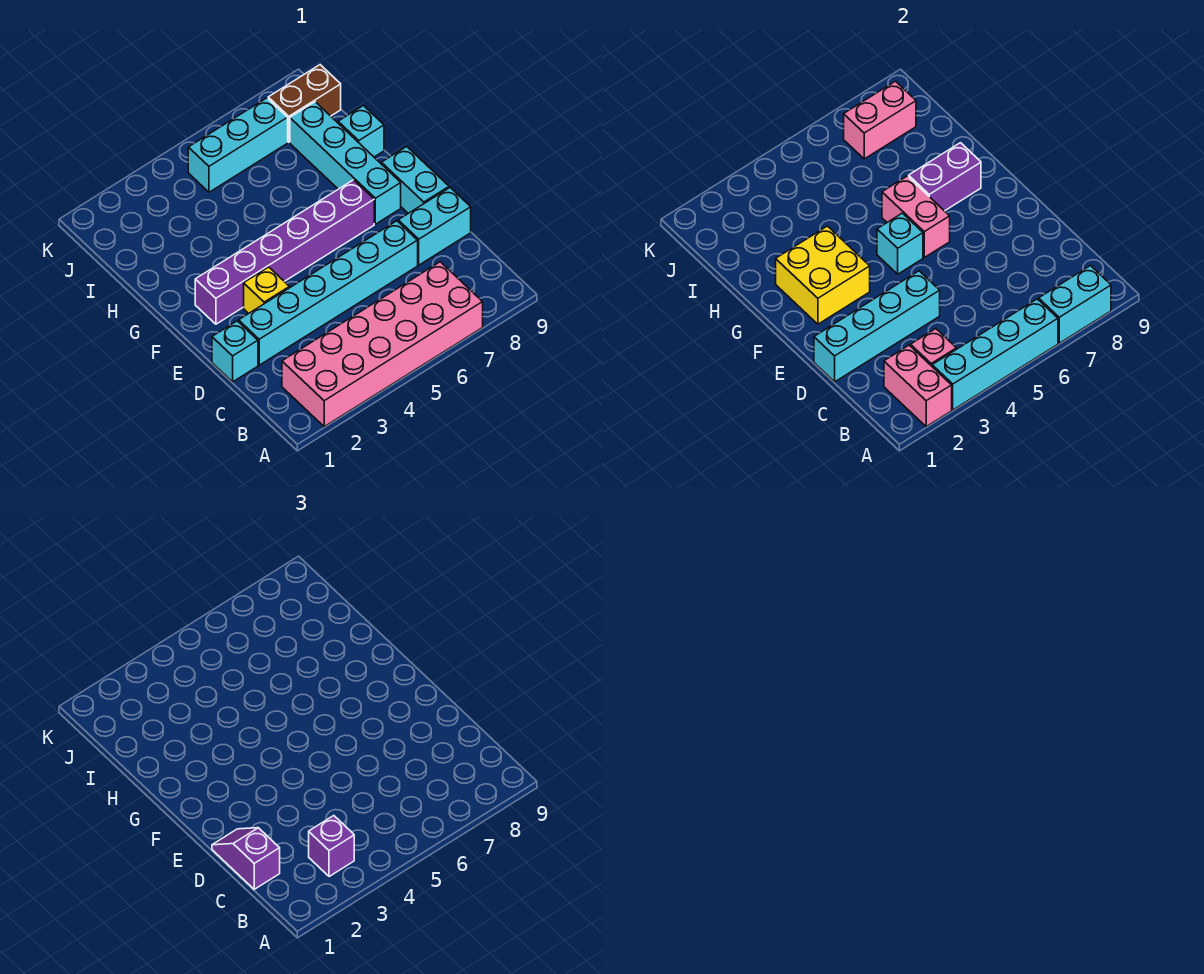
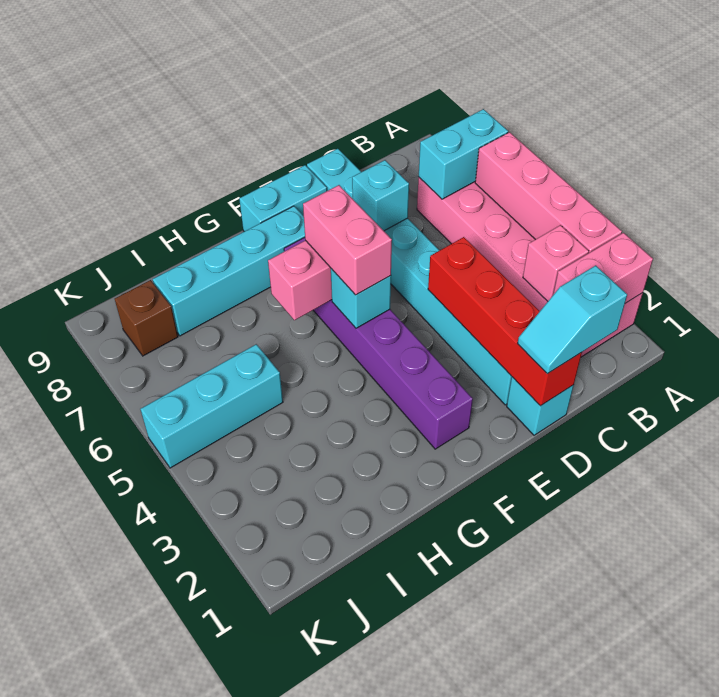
cyan brick A3:A6 level 2 -> pink brick A3:A6 level 2
cyan brick A7:A8 level 2 -> cyan brick A7:B7 level 2
purple brick B3 level 3 -> none
purple slope C1:D1 level 3 top C -> cyan slope C1:D1 level 3 top C
cyan brick D1:D4 level 2 -> red brick D1:D4 level 2
yellow brick E3 level 1 -> none
yellow brick F2:G3 level 2 -> none
purple brick G7:G8 level 2 -> none
cyan brick H9 level 1 -> cyan brick D7 level 2
cyan brick J5:J7 level 1 -> cyan brick I5:K5 level 1
pink brick J7:J8 level 2 -> pink brick F5:F6 level 3
brown brick J8:J9 level 1 -> brown brick J8 level 1

